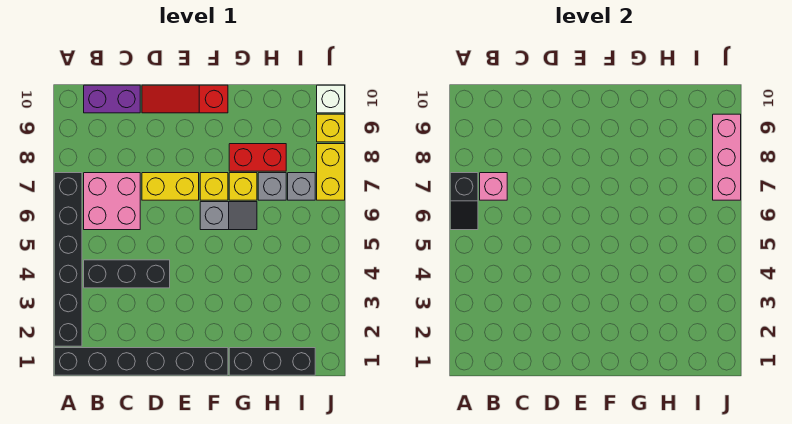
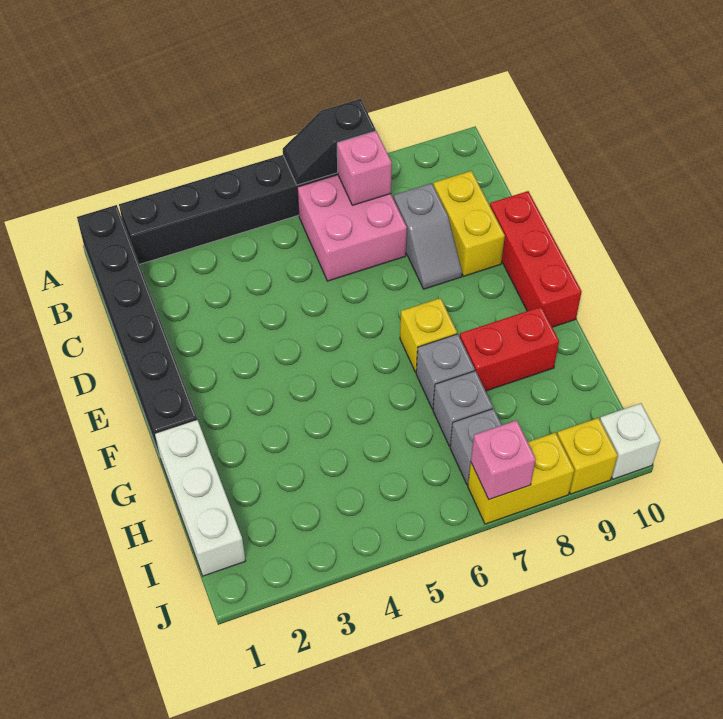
black brick B4:D4 level 1 -> none
purple brick B10:C10 level 1 -> none
yellow brick D7:E7 level 1 -> yellow brick C9:D9 level 1
red slope D10:F10 level 1 top F -> red brick D10:F10 level 1
grey slope F6:G6 level 1 top F -> grey slope C8:D8 level 1 top C
black brick G1:I1 level 1 -> white brick G1:I1 level 1
yellow brick G7 level 1 -> grey brick G7 level 1
red brick G8:H8 level 1 -> red brick G8:G9 level 1
pink brick J7:J9 level 2 -> pink brick J7 level 2

